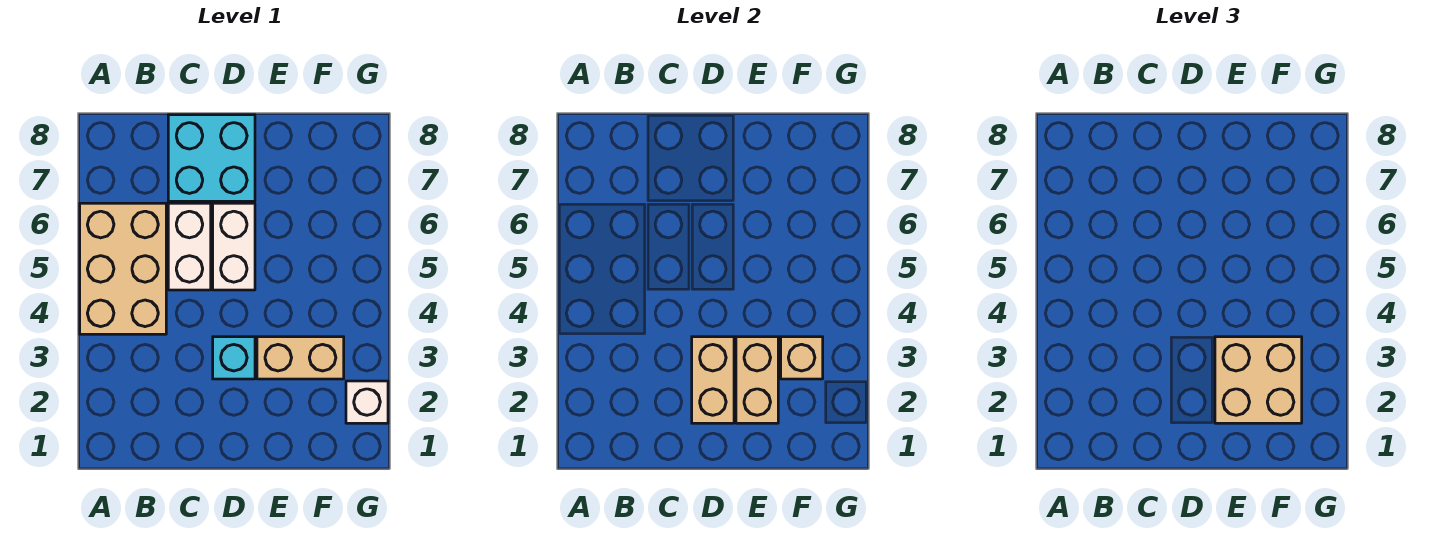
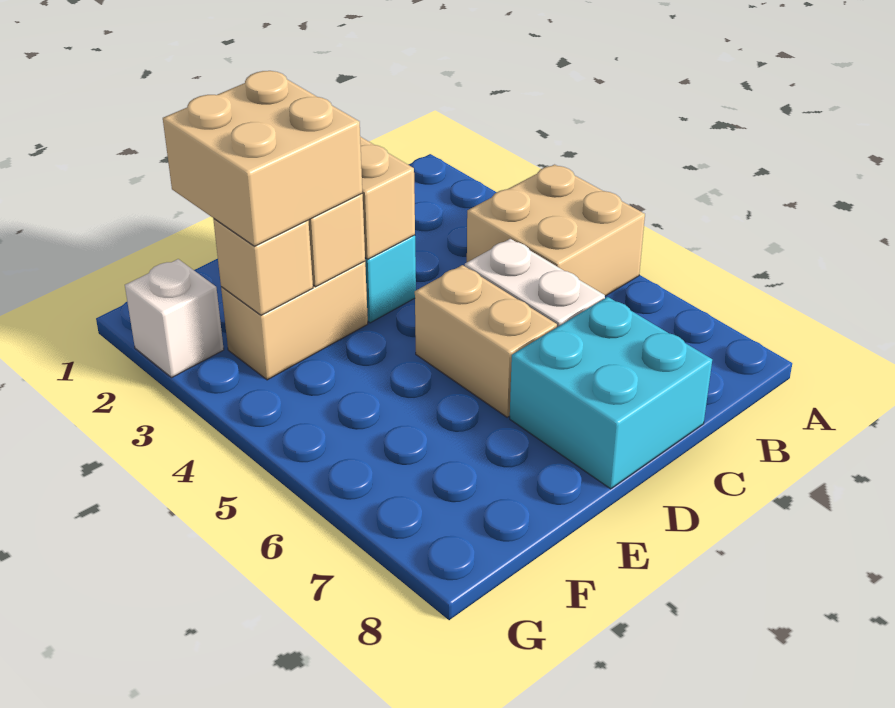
tan brick A4:B6 level 1 -> tan brick A4:B5 level 1
white brick D5:D6 level 1 -> tan brick D5:D6 level 1

